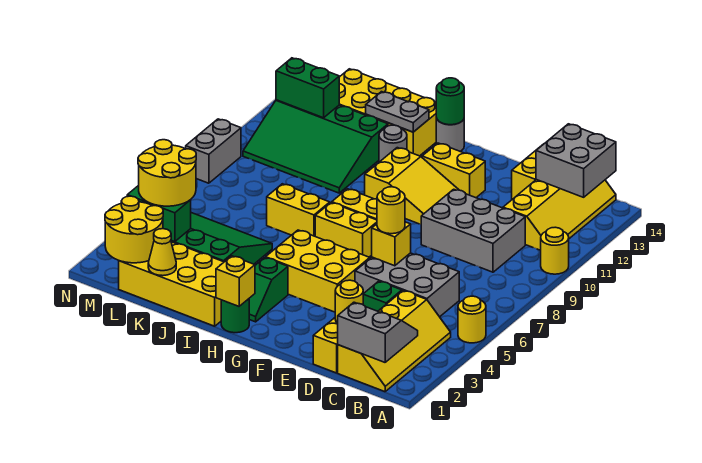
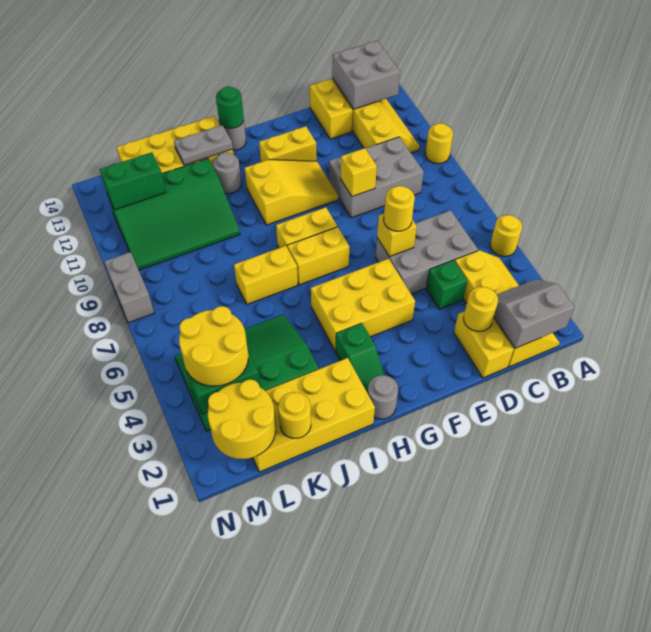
green round brick H1 level 1 -> grey round brick H1 level 1
yellow brick H1 level 2 -> yellow brick E9 level 2
yellow cone K1 level 2 -> yellow round brick K1 level 2

